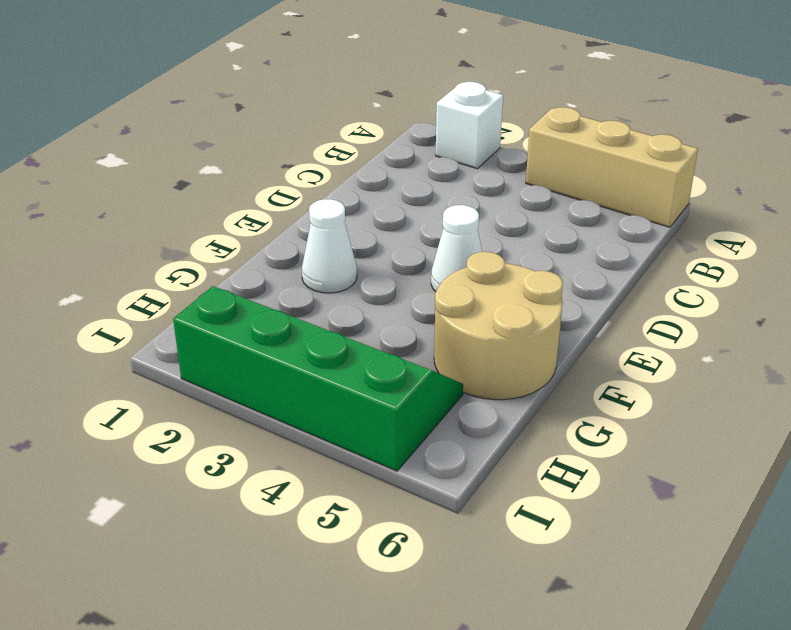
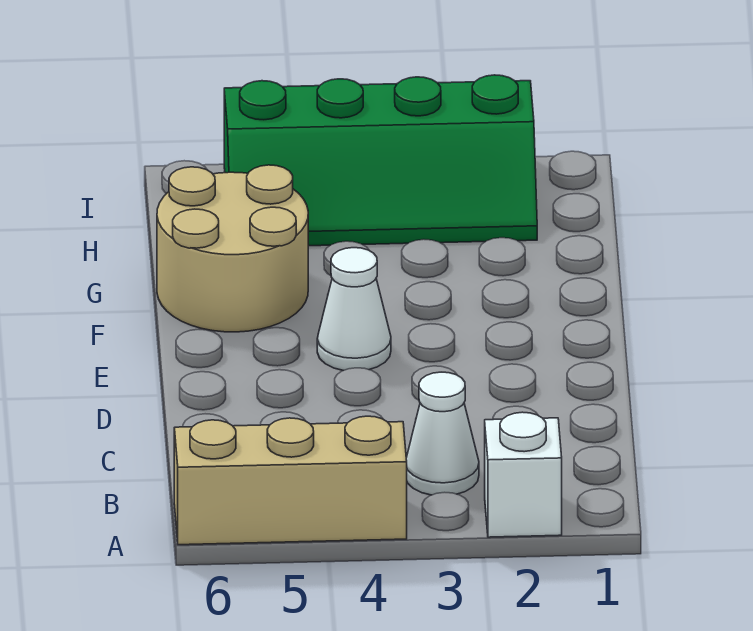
white cone F2 level 1 -> white cone B3 level 1

